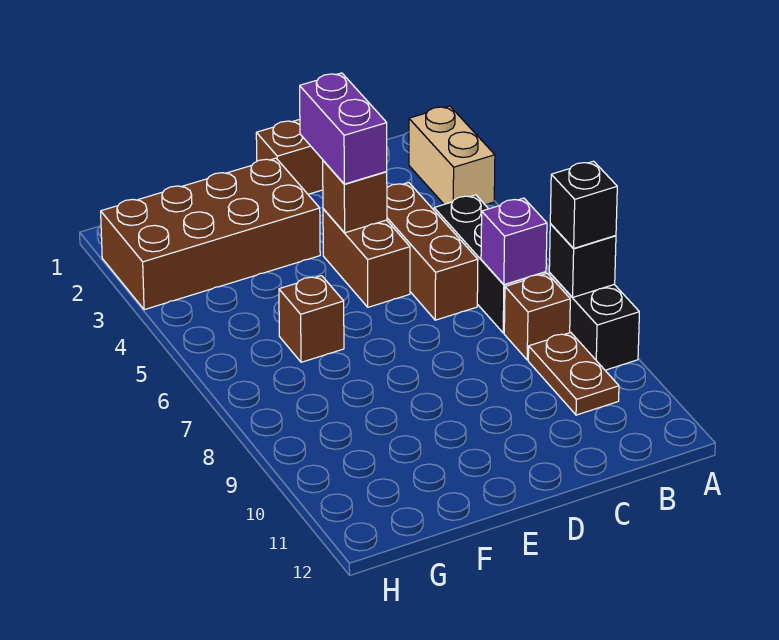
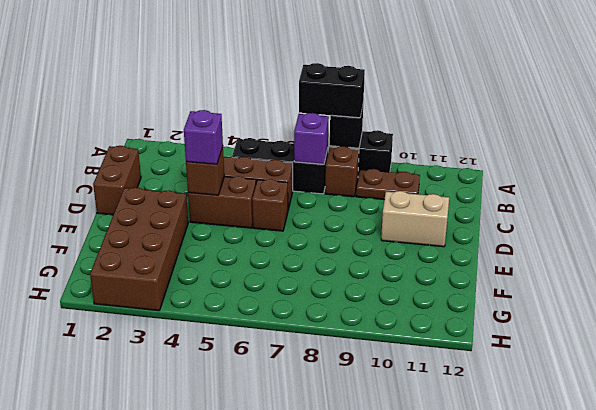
tan brick A2:A3 level 1 -> tan brick D10:D11 level 1
black brick A8 level 3 -> black brick A7:A8 level 3
purple brick D3:D4 level 3 -> purple brick D4 level 3
brown brick F6 level 1 -> brown brick D6 level 1

